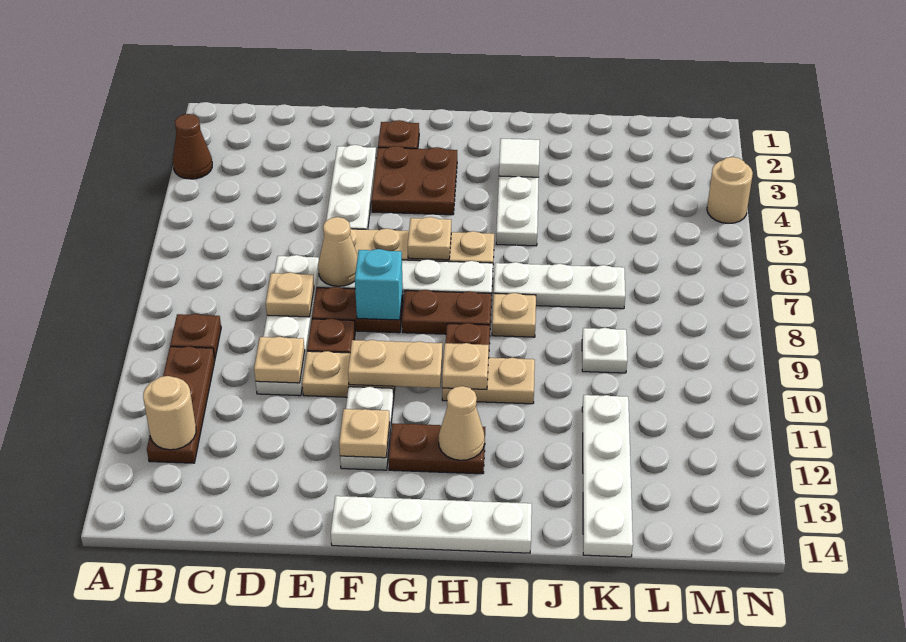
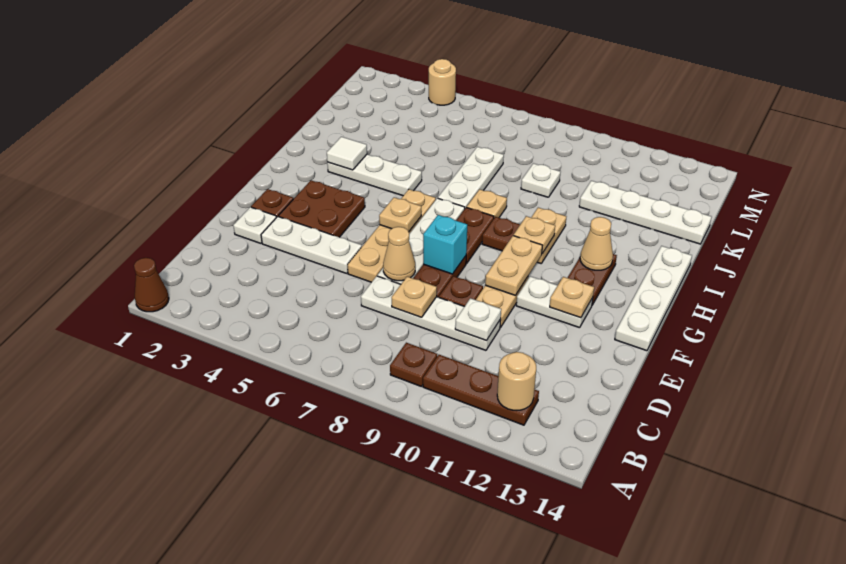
brown cone A3 level 1 -> brown cone A1 level 1
tan plate D10 level 2 -> white plate D10 level 2
none -> white plate E2 level 1

